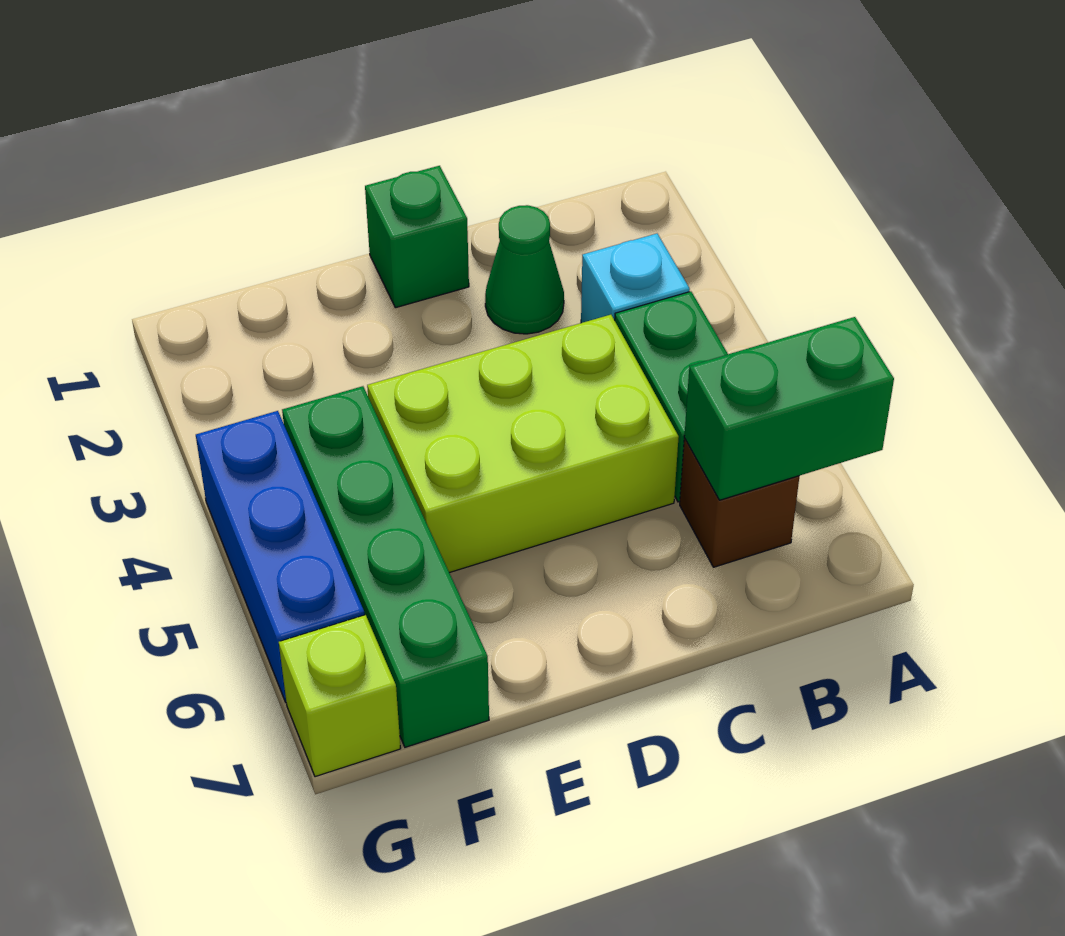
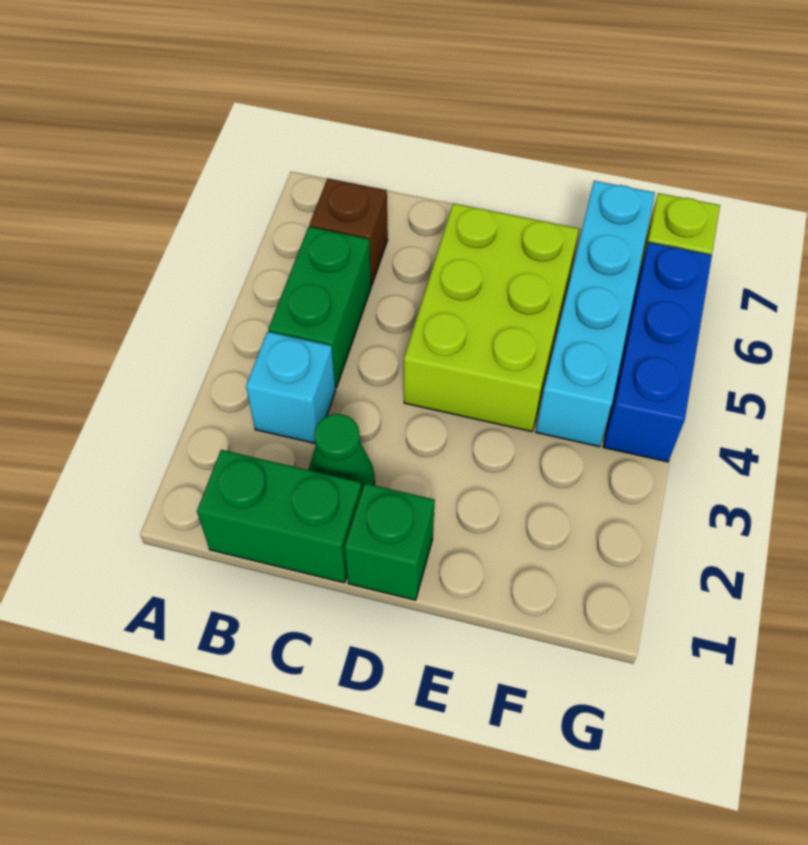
green brick A6:B6 level 2 -> green brick B1:C1 level 1
lime brick C4:E5 level 1 -> lime brick D4:E6 level 1
green brick F4:F7 level 1 -> cyan brick F4:F7 level 1

